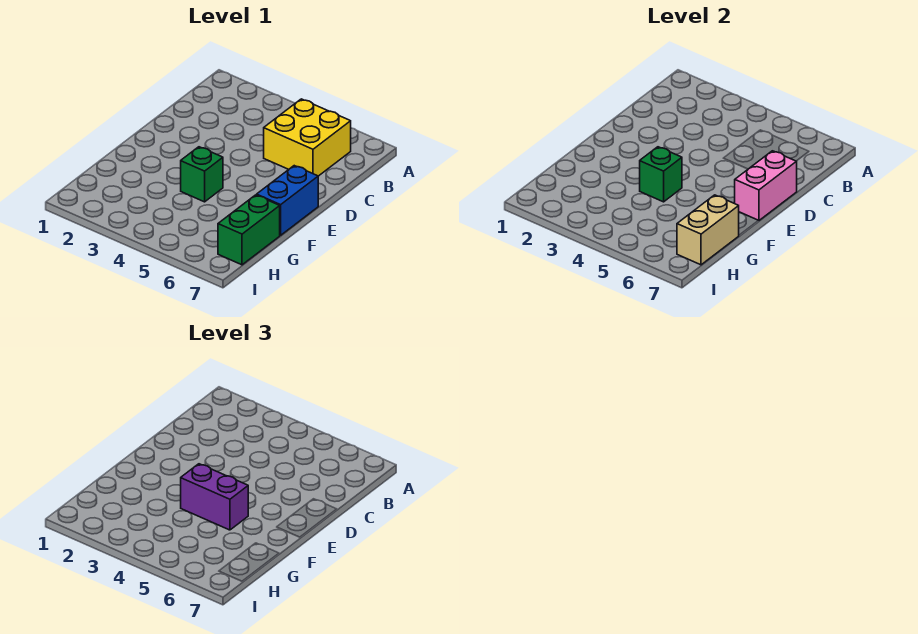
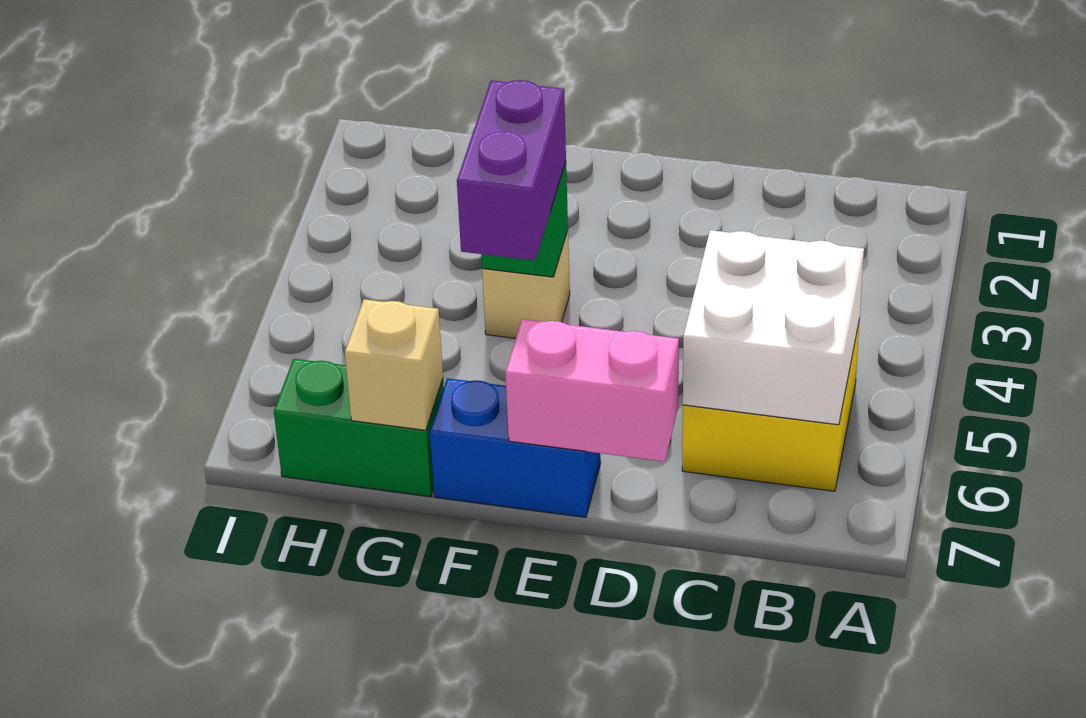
none -> white brick B5:C6 level 2
green brick F4 level 1 -> tan brick F4 level 1
tan brick G7:H7 level 2 -> tan brick G7 level 2

